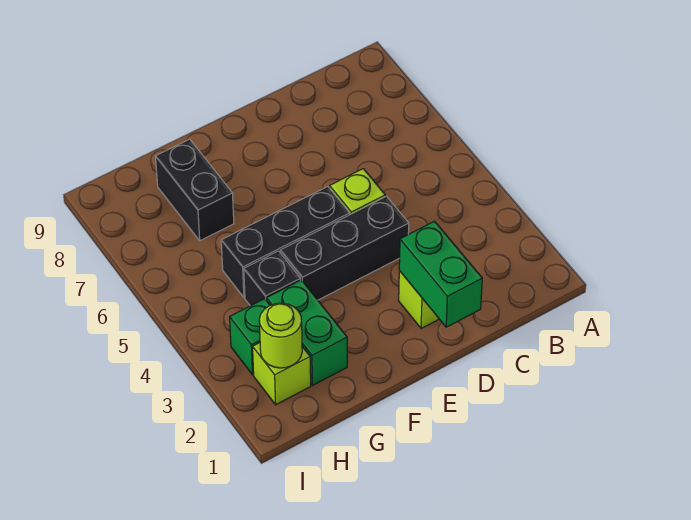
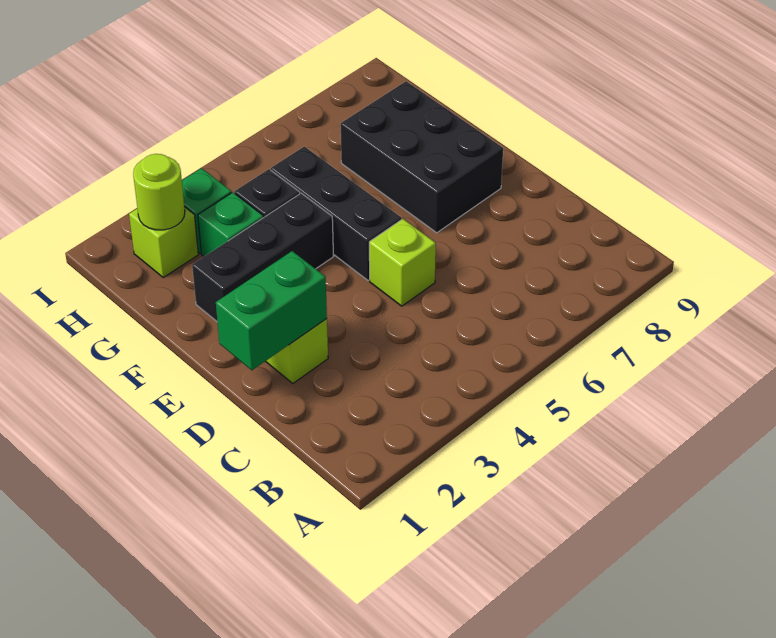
black brick D4:F4 level 1 -> black brick F2:F4 level 1
green brick G2:G3 level 1 -> green brick G3 level 1
black brick G7:G8 level 1 -> black brick E7:G8 level 1

